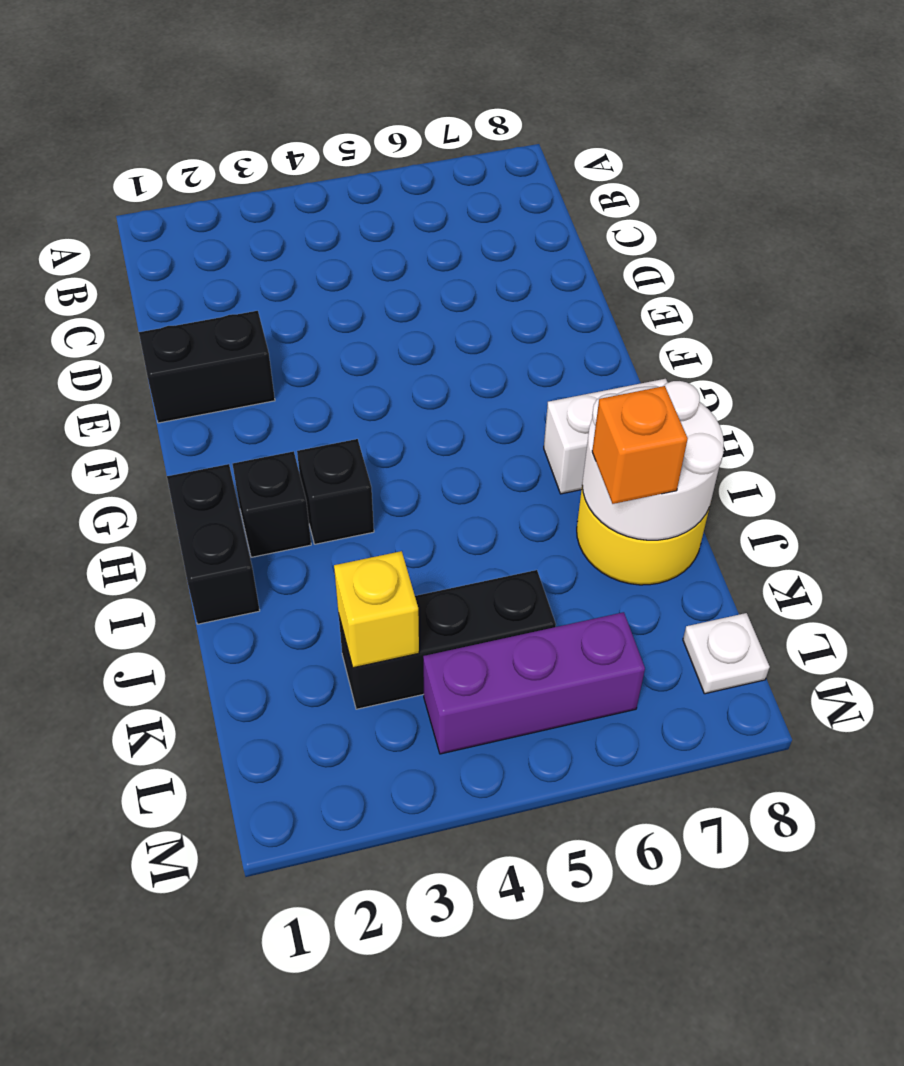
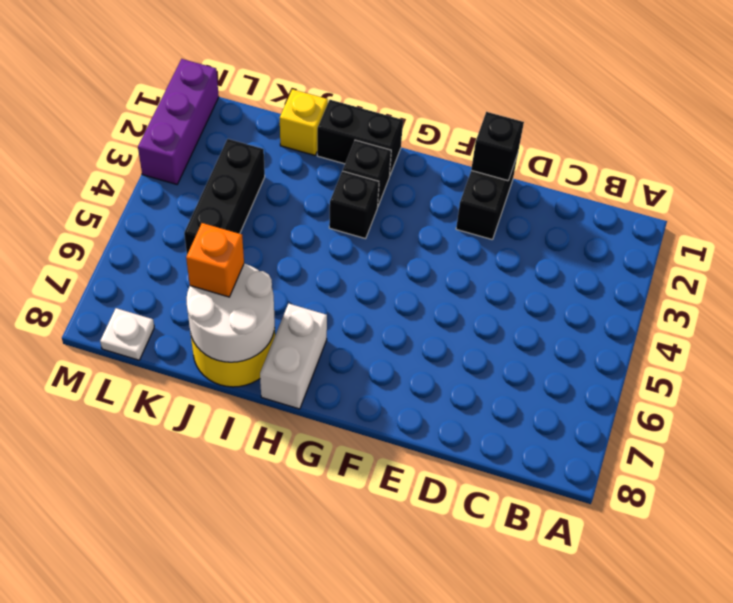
none -> black brick E1 level 2
yellow brick K3 level 2 -> yellow brick J1 level 1
purple brick L4:L6 level 1 -> purple brick M1:M3 level 1

